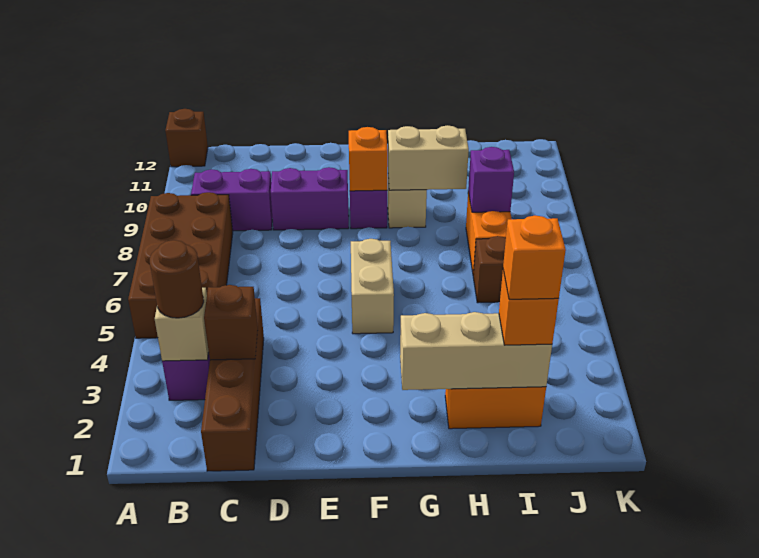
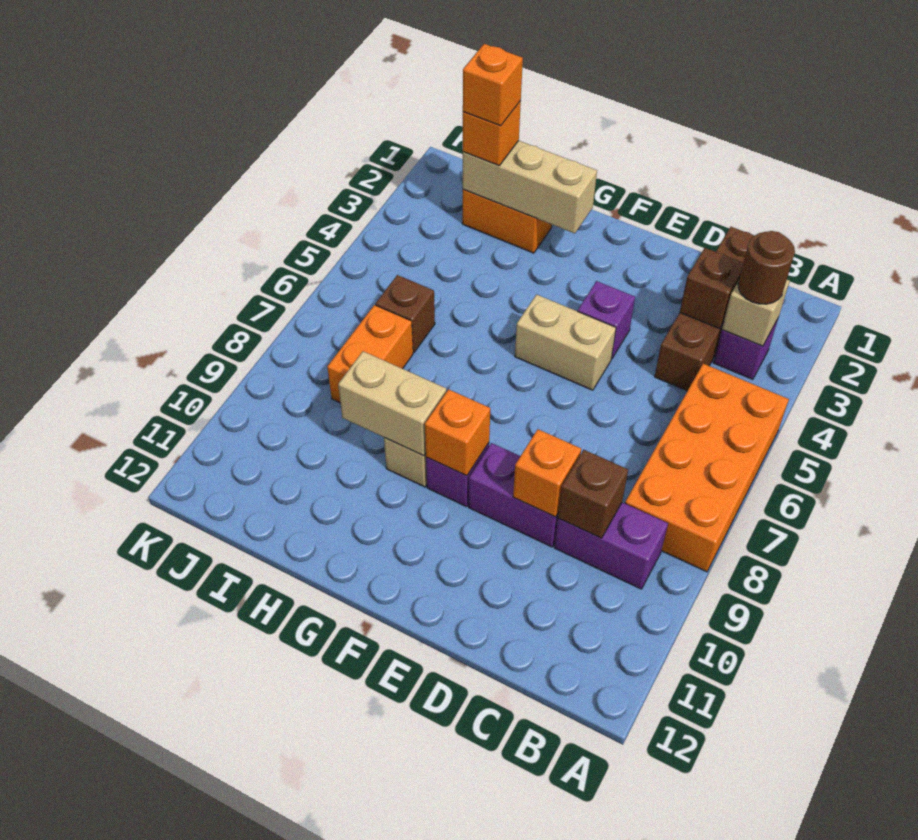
brown brick A5:B8 level 1 -> orange brick A5:B8 level 1
brown brick A12 level 1 -> brown brick C9 level 2
none -> orange brick D9 level 2
tan brick F5:F6 level 1 -> tan brick E5:F5 level 1
purple brick I8 level 2 -> purple brick E4 level 1

